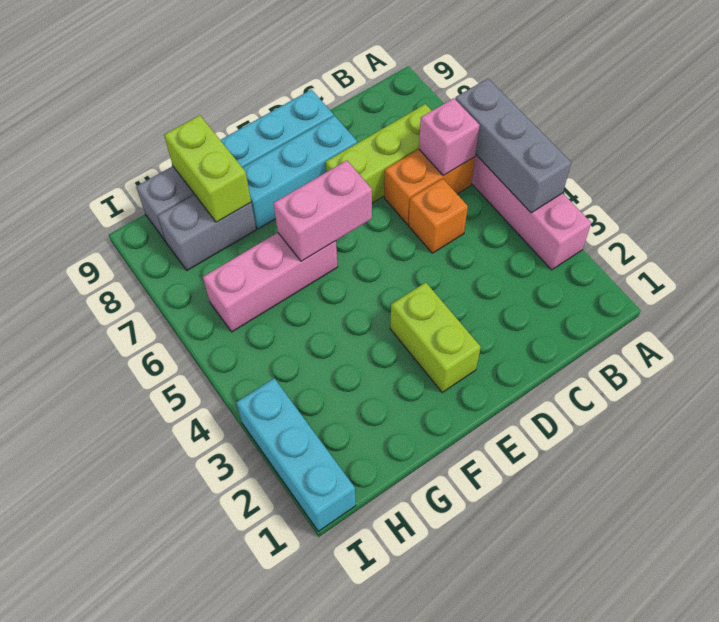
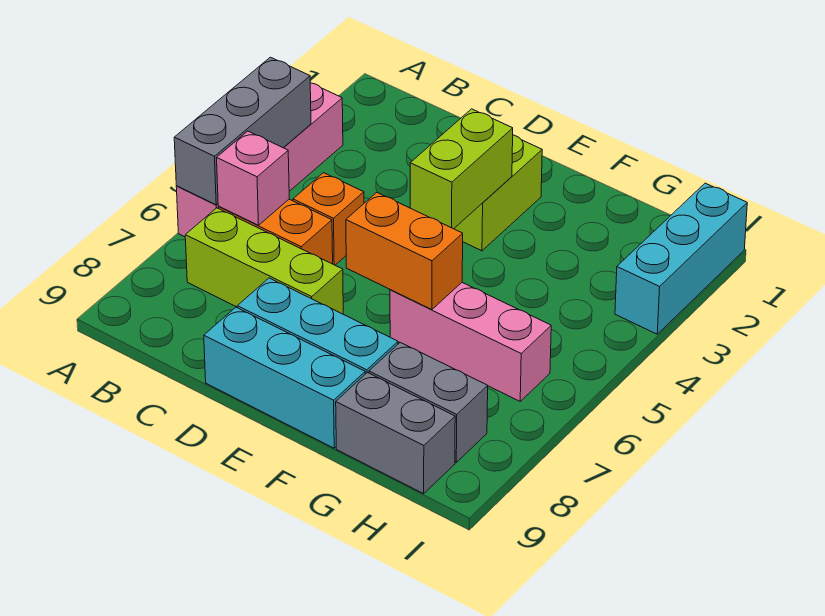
pink brick E6:F6 level 2 -> orange brick E6:F6 level 2
lime brick G8:G9 level 2 -> lime brick E3:E4 level 2

